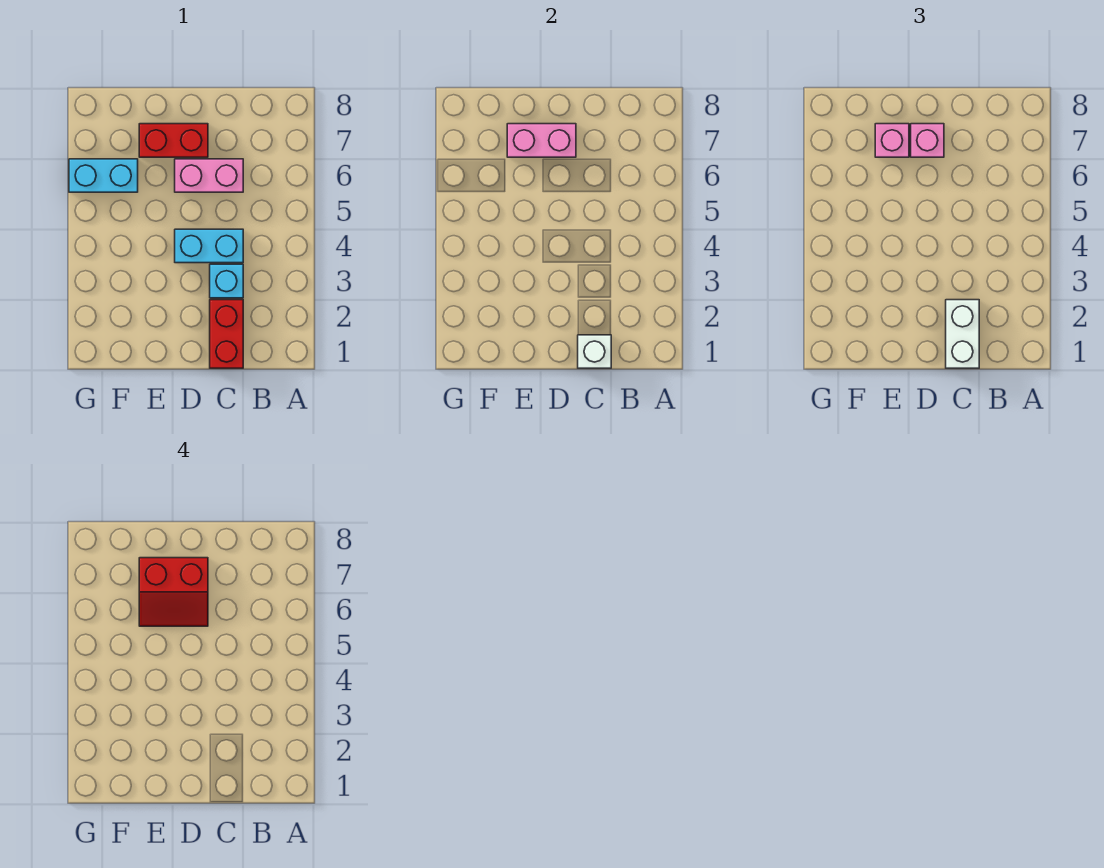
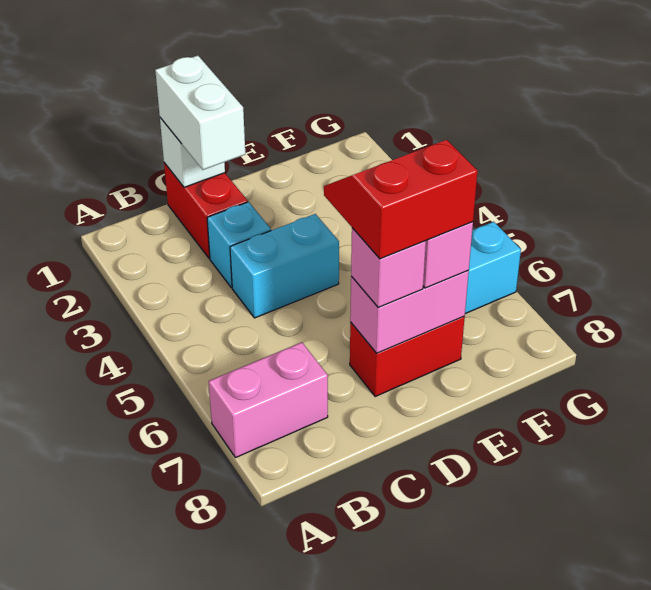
pink brick C6:D6 level 1 -> pink brick A7:B7 level 1

